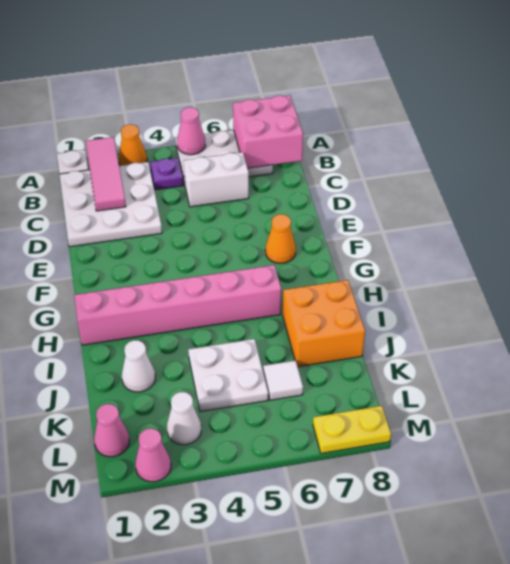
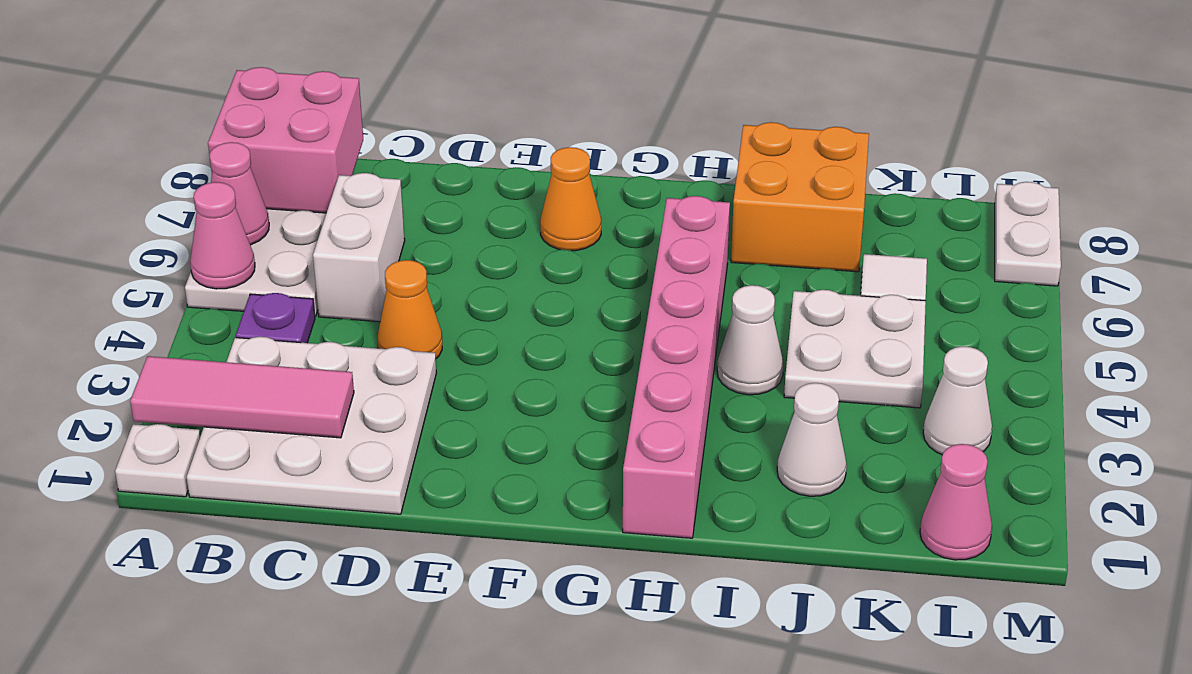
orange cone A3 level 1 -> orange cone D4 level 1
none -> white cone I4 level 1
pink cone M2 level 1 -> pink cone A6 level 2
yellow plate M7:M8 level 1 -> white plate M7:M8 level 1

